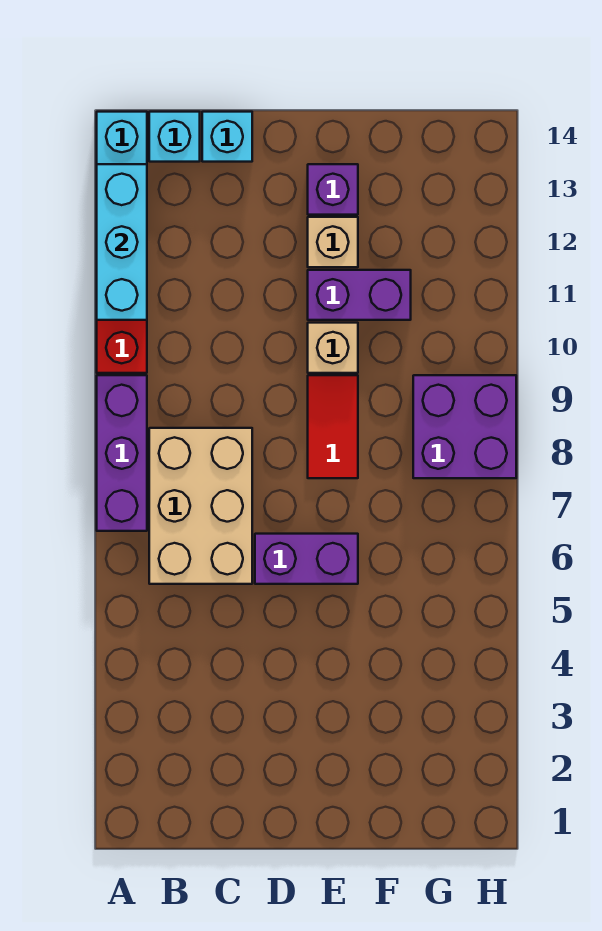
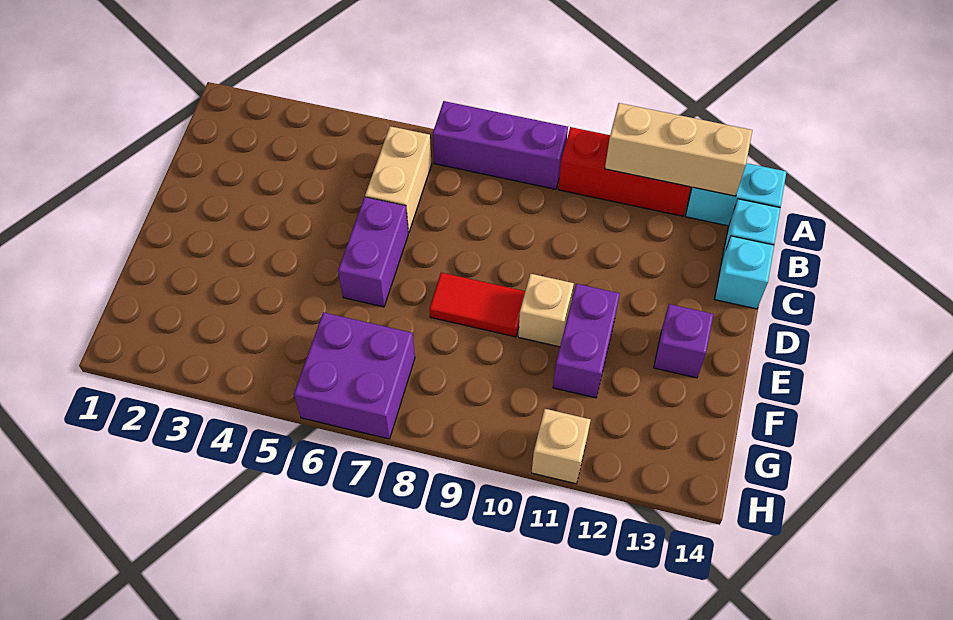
cyan brick A11:A13 level 2 -> tan brick A11:A13 level 2
tan brick B6:C8 level 1 -> tan brick B6:C6 level 1
tan brick E12 level 1 -> tan brick H11 level 1
purple brick G8:H9 level 1 -> purple brick G6:H7 level 1

